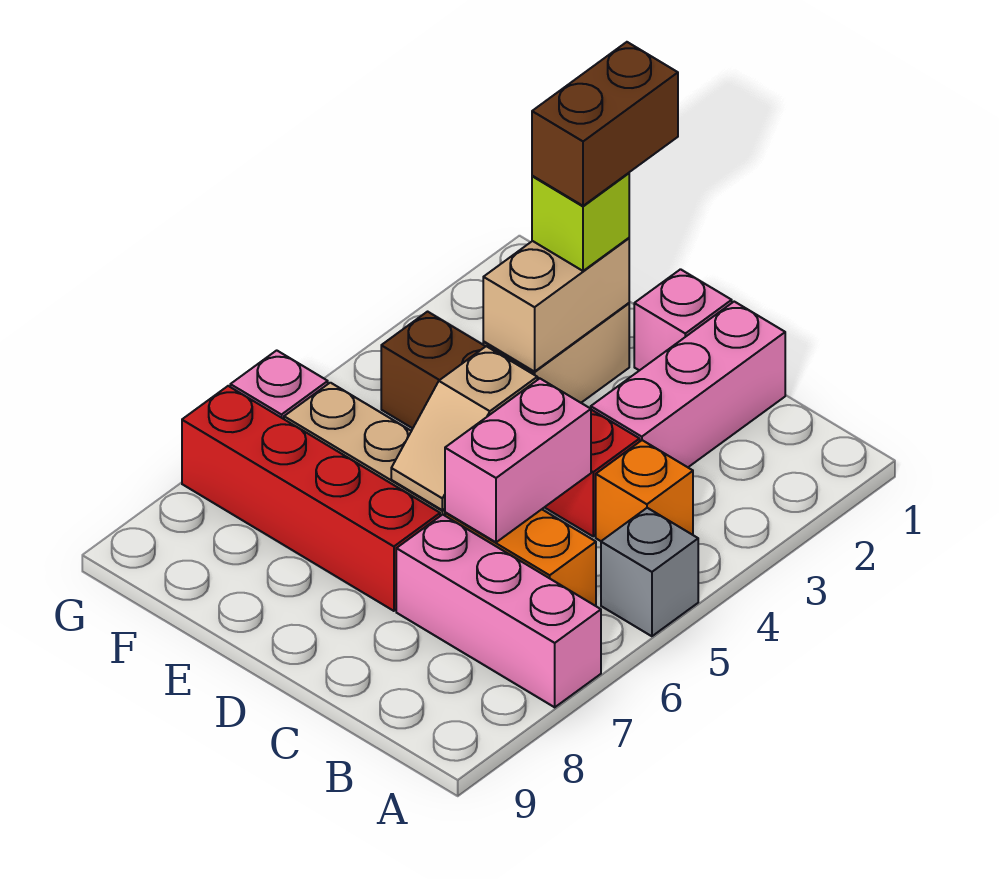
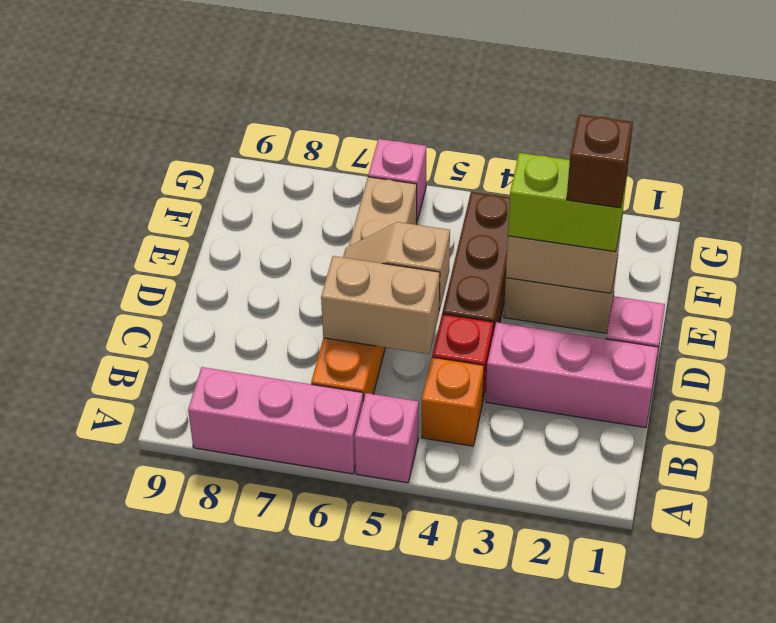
grey brick A5 level 1 -> pink brick A5 level 1
pink brick A7:C7 level 1 -> pink brick A6:A8 level 1
pink brick C5:C6 level 2 -> tan brick C5:C6 level 2
red brick D7:G7 level 1 -> none
brown brick E1:E2 level 4 -> brown brick E2 level 4
lime brick E2 level 3 -> lime brick E2:E3 level 3

